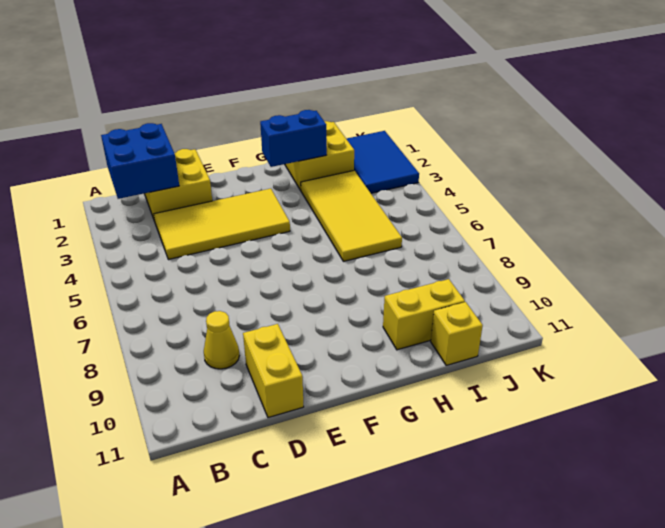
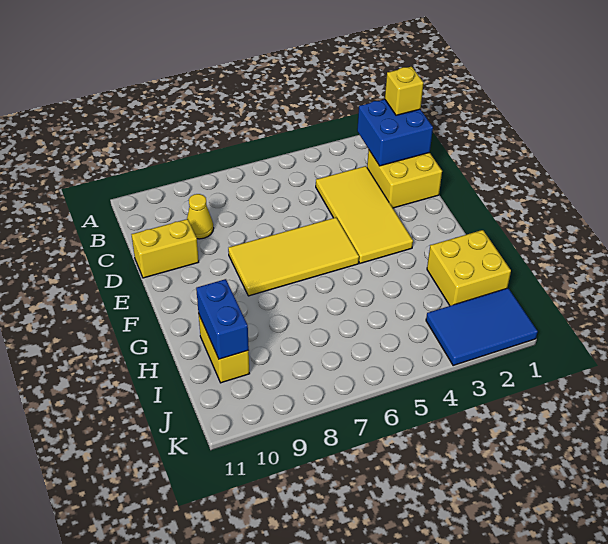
blue brick G2:H2 level 2 -> blue brick H10:I10 level 2
yellow tile H3:I6 level 1 -> yellow tile E5:F8 level 1
yellow brick I11 level 1 -> yellow brick B1 level 3

